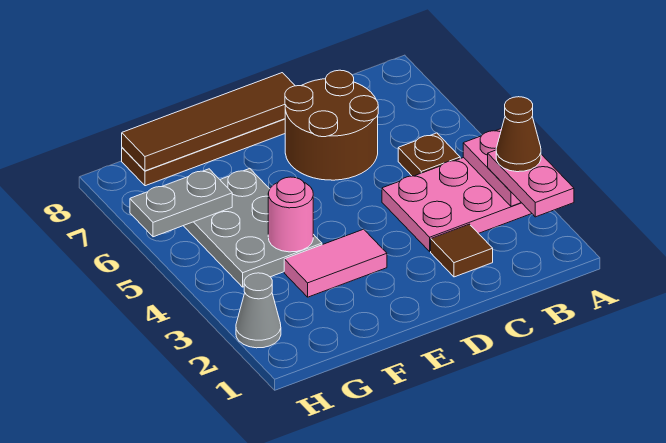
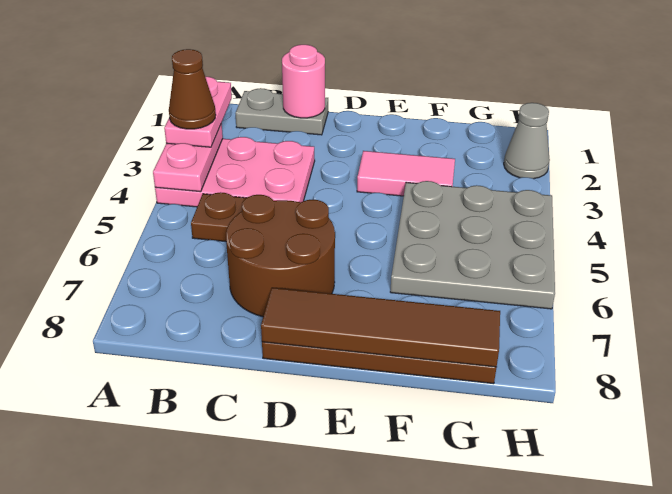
brown tile C2 level 1 -> none
grey plate F4:G6 level 1 -> grey plate F4:H6 level 1
pink round brick F4 level 2 -> pink round brick C1 level 2
grey plate G6:H6 level 2 -> grey plate B1:C1 level 1

